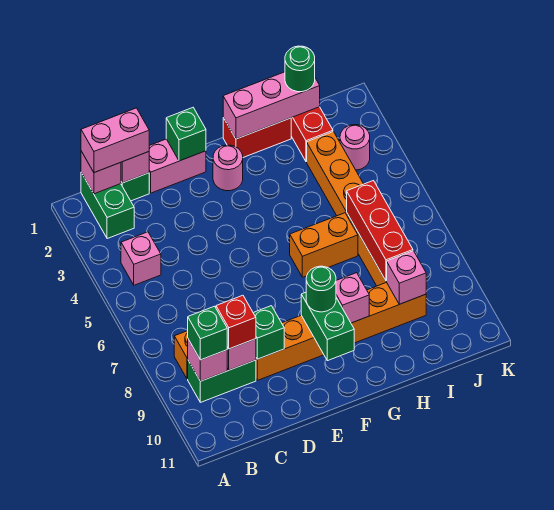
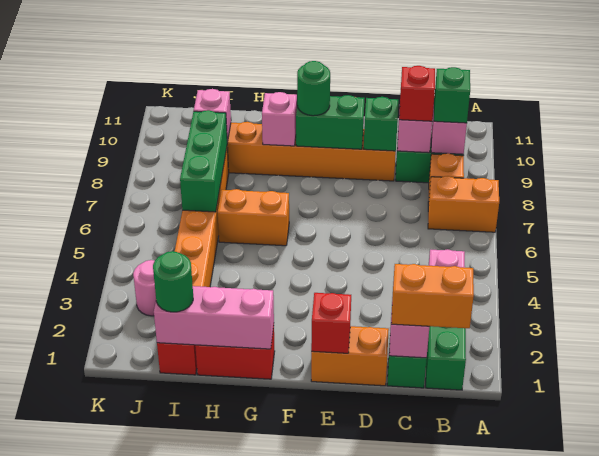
none -> orange brick A7:B7 level 1
pink brick B1 level 2 -> none
pink brick B1:C1 level 3 -> orange brick B1:C1 level 3
pink brick D1:E1 level 1 -> orange brick D1:E1 level 1
green brick E1 level 2 -> red brick E1 level 2
pink round brick F2 level 1 -> none
green brick F9:F10 level 2 -> green brick E9:F9 level 2
red brick I6:I8 level 2 -> green brick I6:I8 level 2

